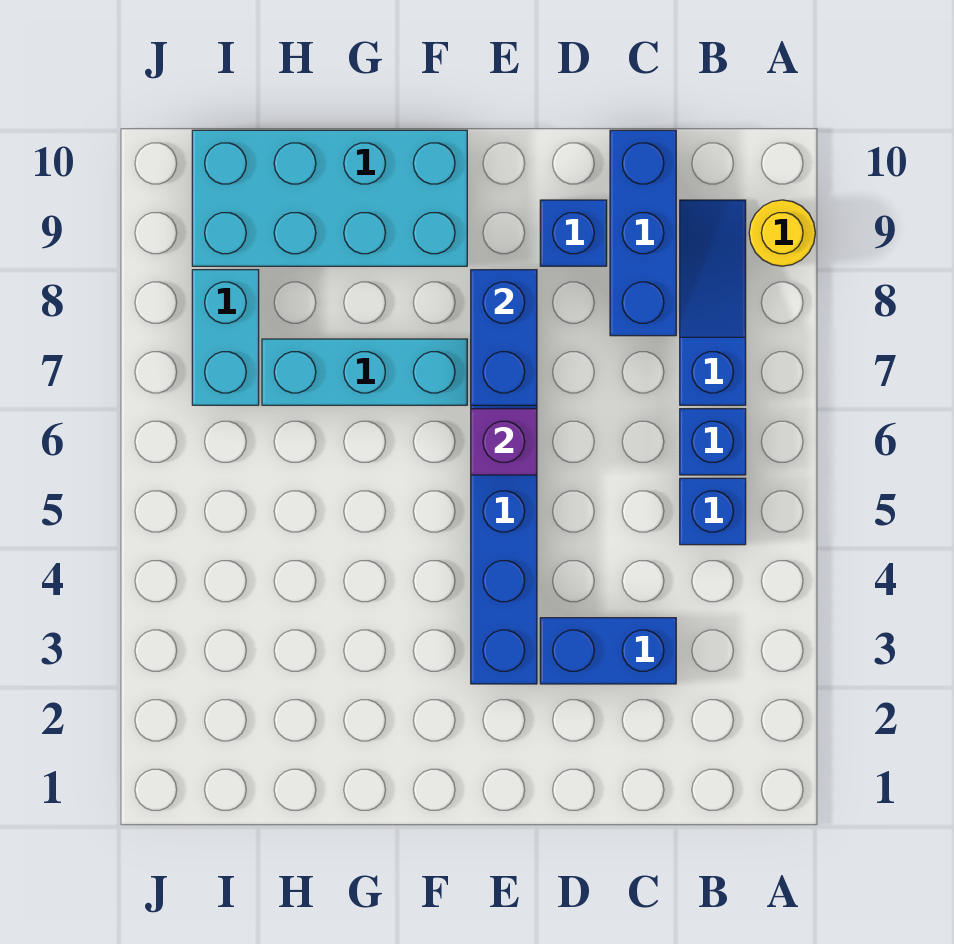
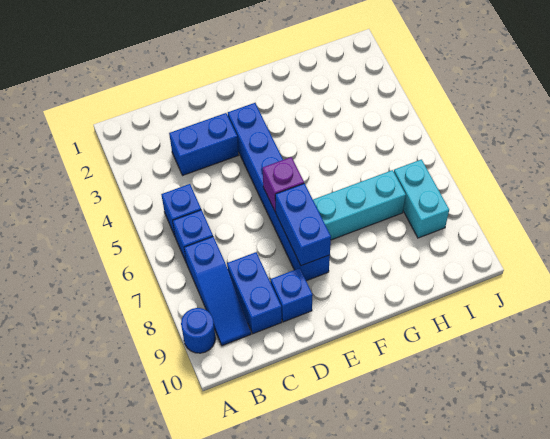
yellow round brick A9 level 1 -> blue round brick A9 level 1
blue brick C8:C10 level 1 -> blue brick C8:C9 level 1
cyan brick F9:I10 level 1 -> none

